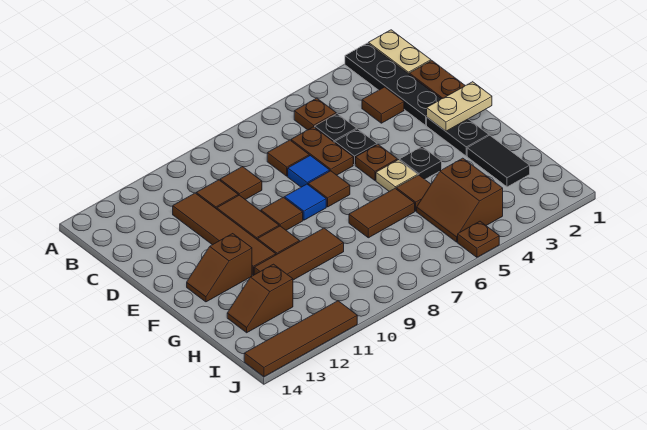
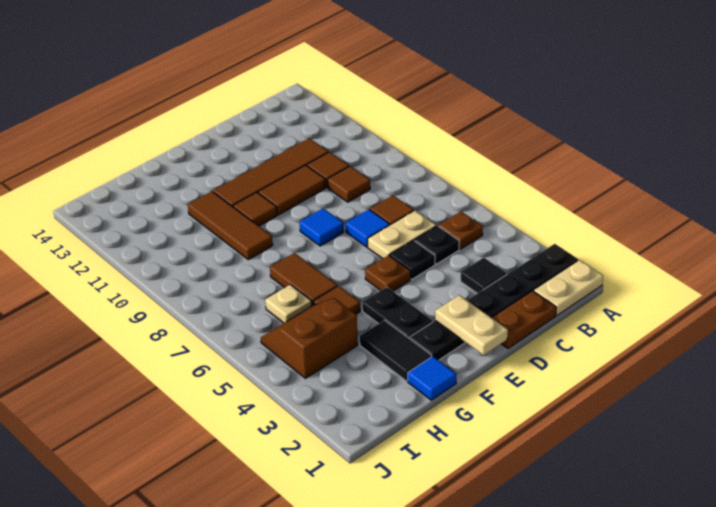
brown tile C3 level 1 -> black tile C3 level 1
brown plate C6:D6 level 1 -> tan plate C6:D6 level 1
brown tile E7 level 1 -> none
brown tile E9 level 1 -> none
black plate F4 level 1 -> black plate F3:F4 level 1
tan plate F5 level 1 -> tan plate H6 level 1
brown slope F12:F13 level 1 top 12 -> none
none -> blue tile G1 level 1
black tile G2:H2 level 1 -> black tile G2:G3 level 1
brown slope H12:H13 level 1 top 12 -> none
brown plate J5 level 1 -> none
brown tile J11:J14 level 1 -> none

